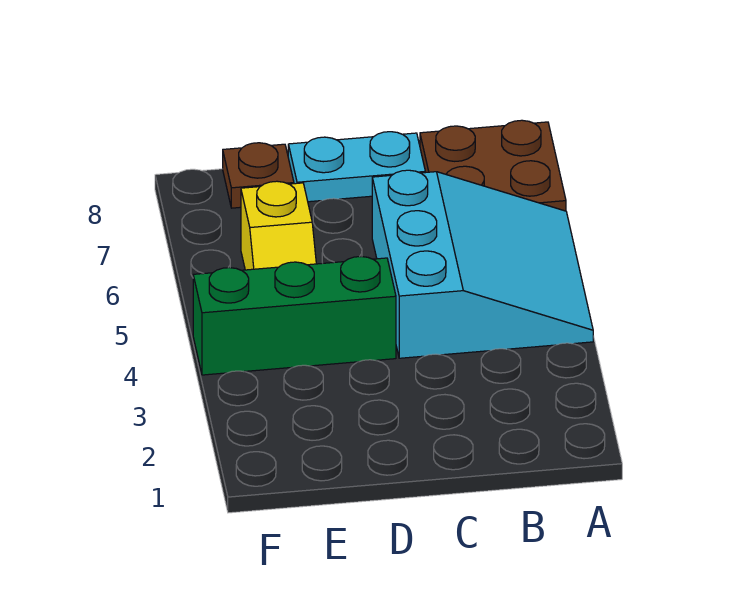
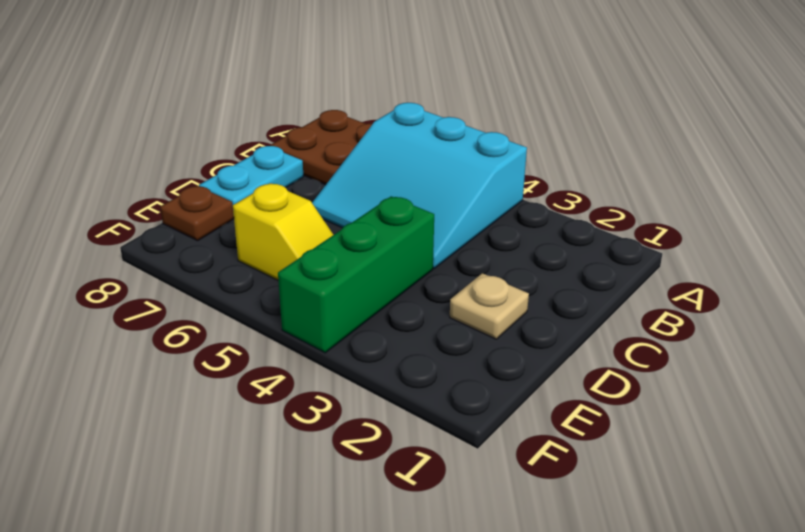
cyan slope A4:C6 level 1 top C -> cyan slope A4:C6 level 1 top A
none -> tan plate D2 level 1

